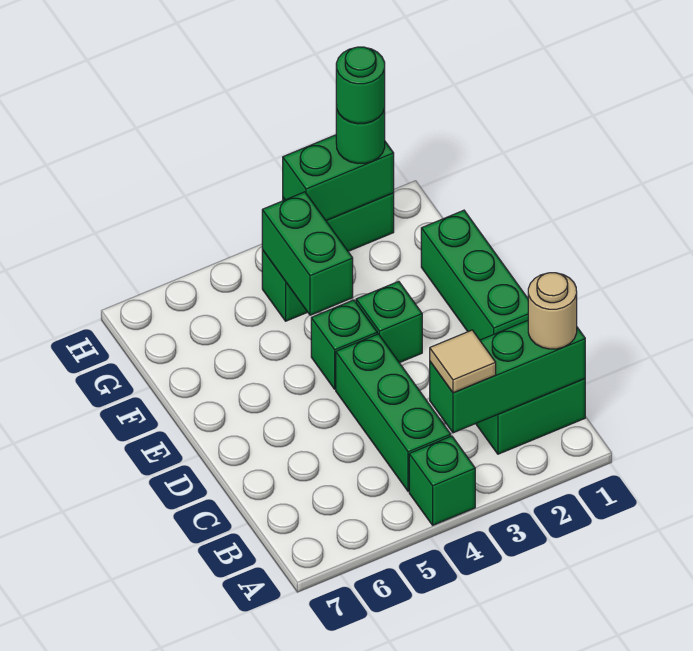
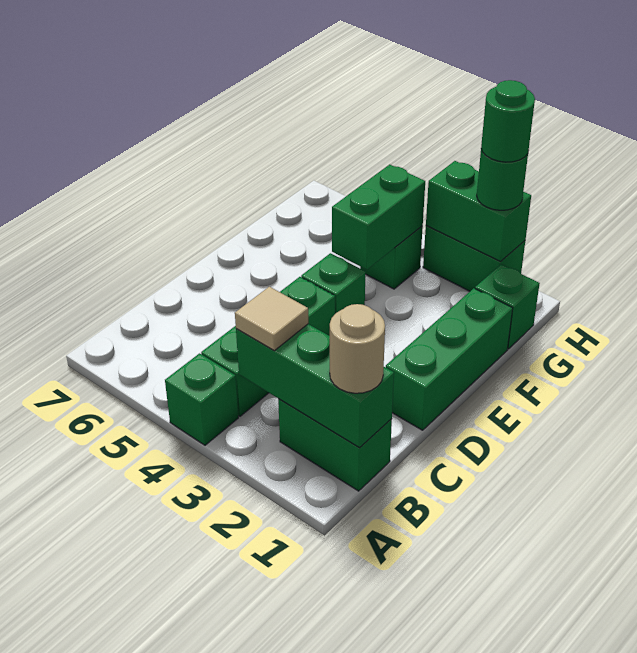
green brick E3 level 1 -> green brick G1 level 1

